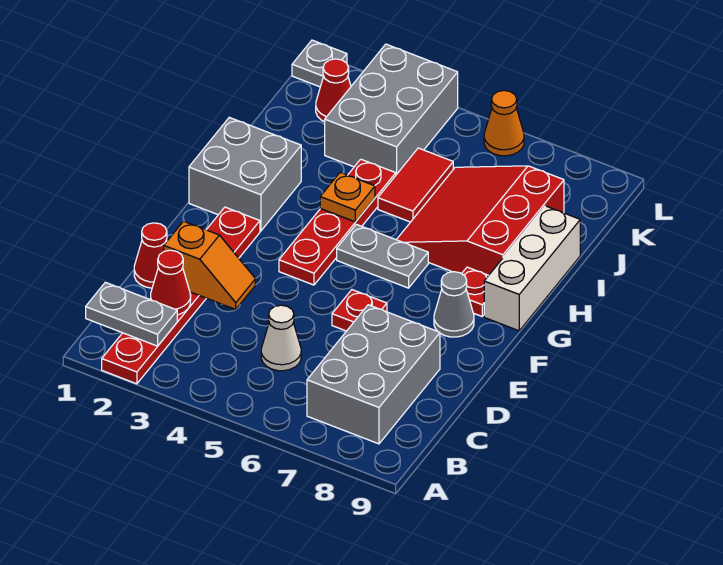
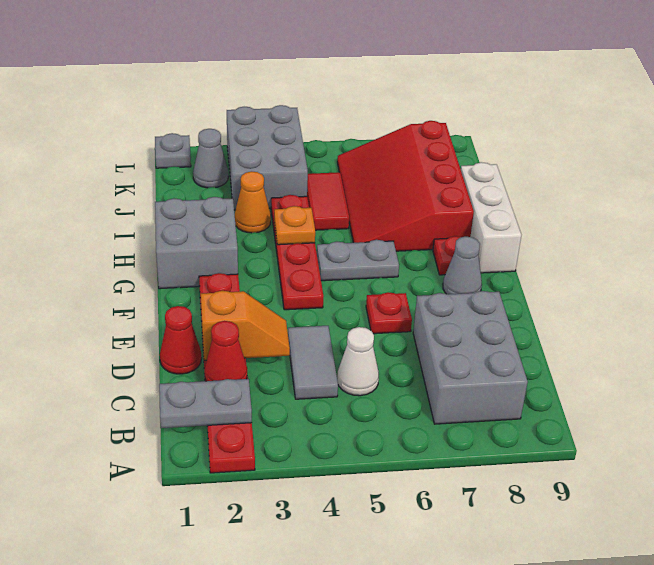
none -> grey tile C4:D4 level 1
red slope H6:J8 level 1 top 8 -> red slope H6:K8 level 1 top 8
red cone K2 level 1 -> grey cone K2 level 1
orange cone L6 level 1 -> orange cone I3 level 1

